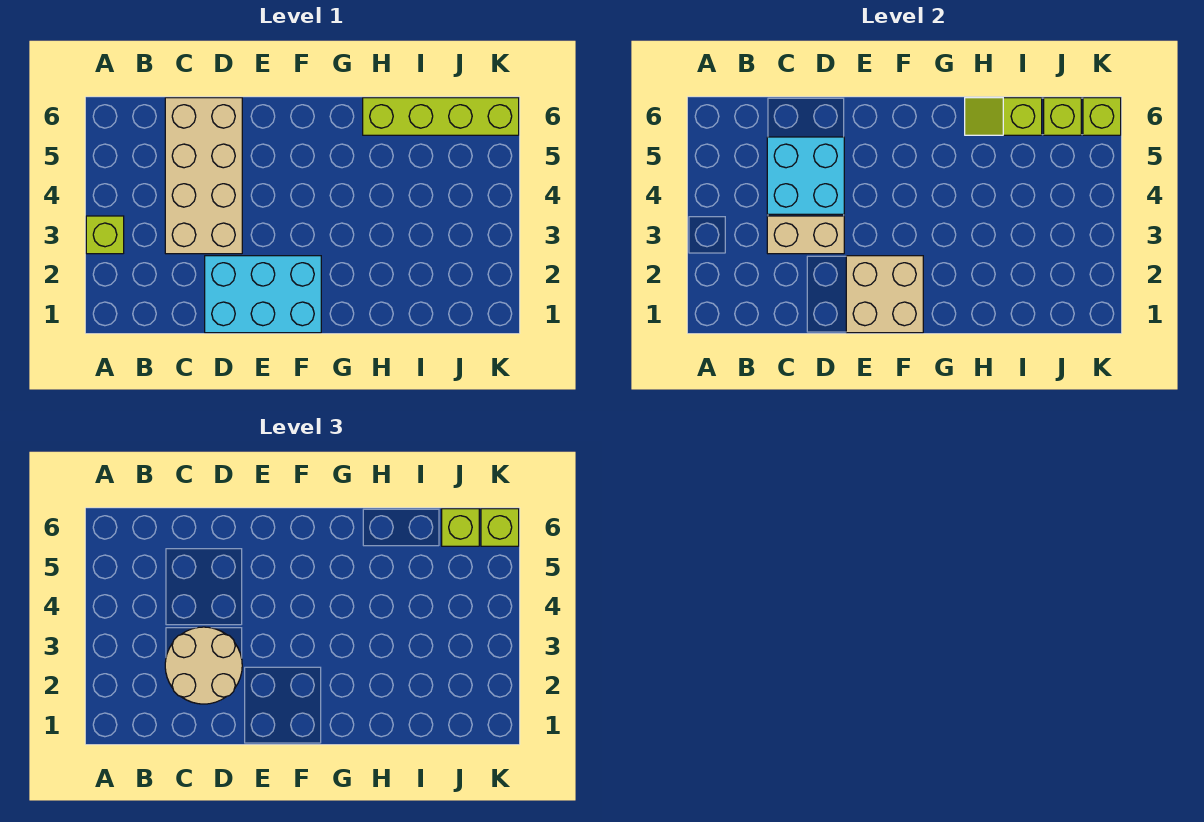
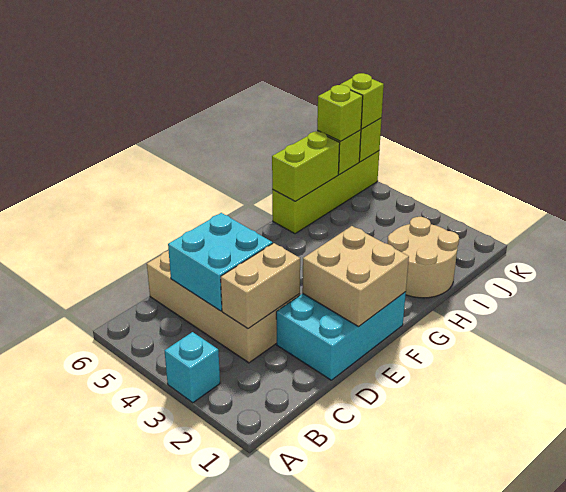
lime brick A3 level 1 -> cyan brick A3 level 1
tan round brick C2:D3 level 3 -> tan round brick H1:I2 level 1
lime slope H6:I6 level 2 top I -> lime brick H6:I6 level 2

